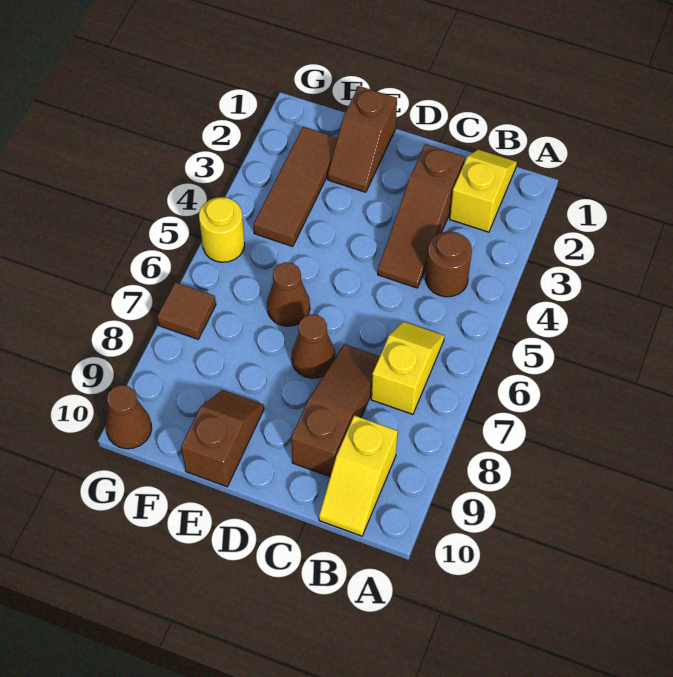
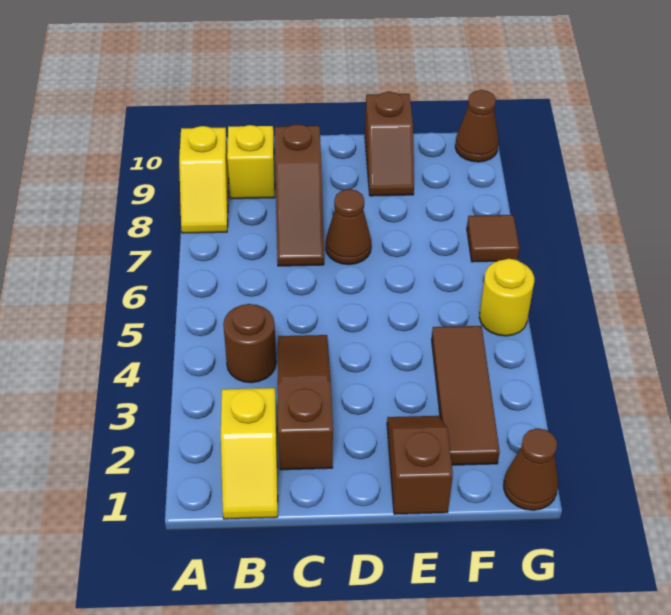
yellow slope B6:B7 level 1 top 7 -> yellow slope A8:A9 level 1 top 9
brown cone E6 level 1 -> brown cone G1 level 1

